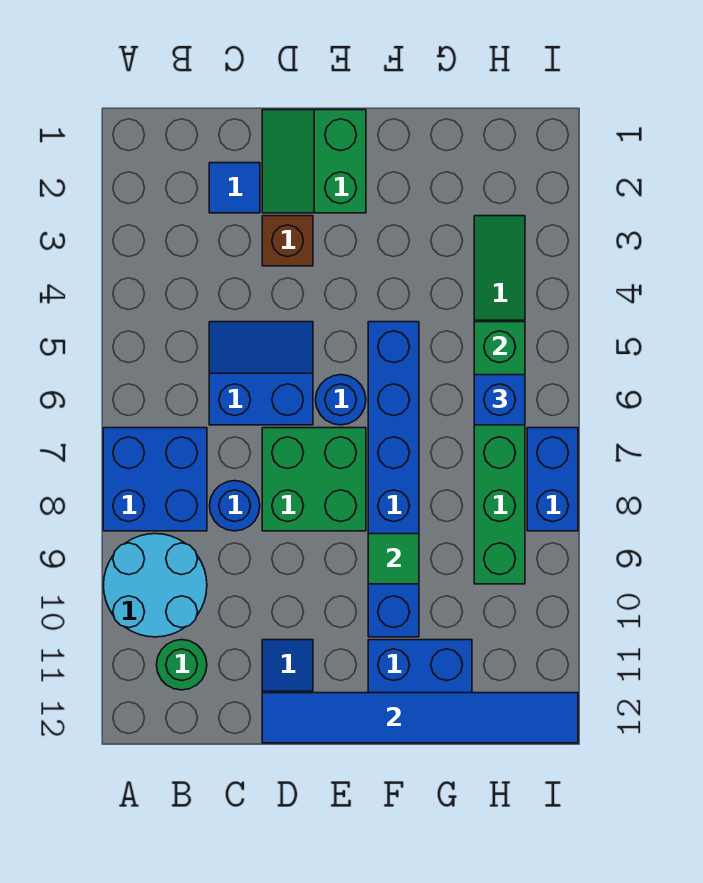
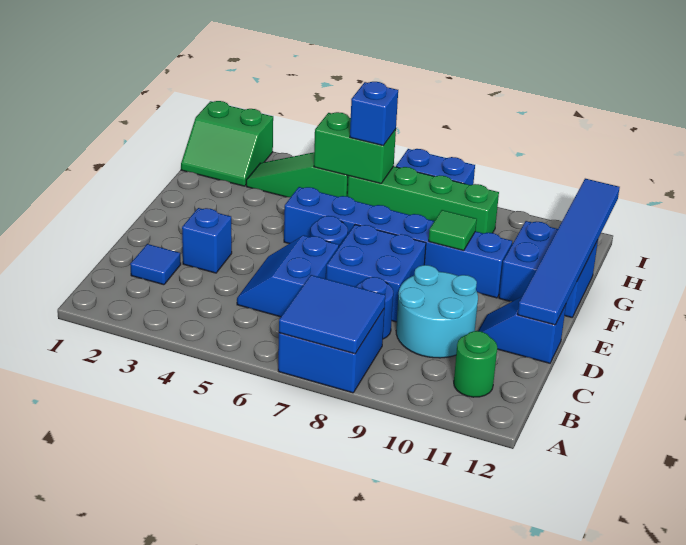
none -> blue tile A7:B8 level 2
cyan round brick A9:B10 level 1 -> cyan round brick C9:D10 level 1
green slope D1:E2 level 1 top E -> green slope H1:I2 level 1 top I
brown brick D3 level 1 -> blue brick D3 level 1
green brick D7:E8 level 1 -> blue brick D7:E8 level 1

